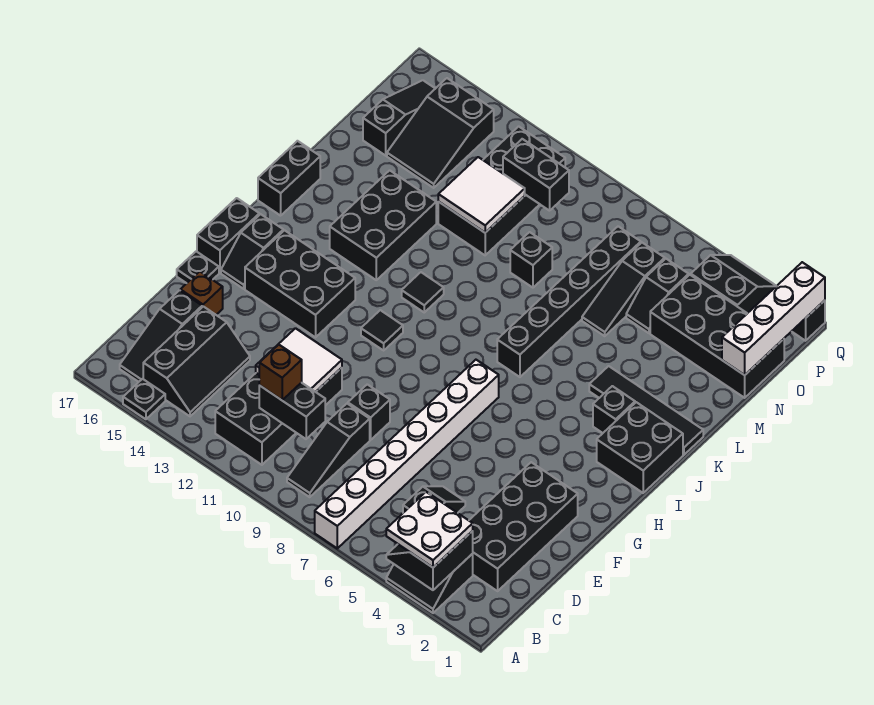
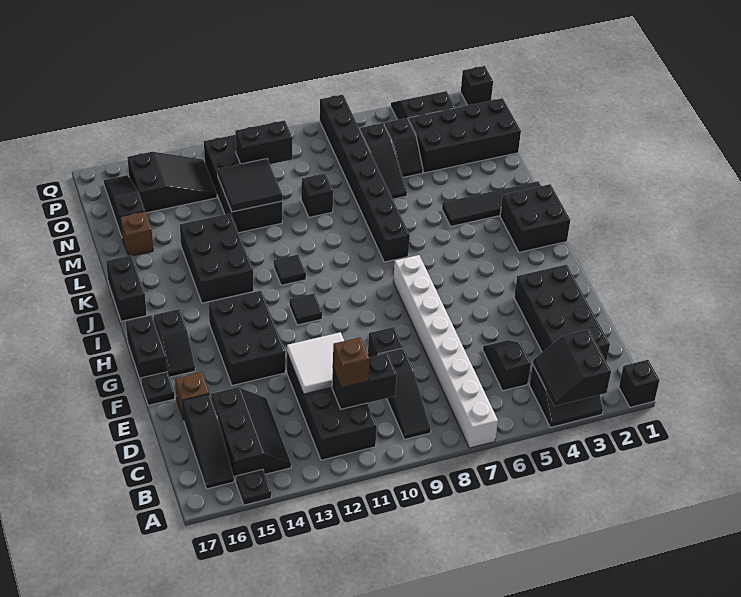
white plate A3:B4 level 3 -> none
black brick G13:H15 level 1 -> black brick F13:H14 level 1
black brick J3 level 1 -> black brick A1 level 1
black brick J7:O7 level 1 -> black brick J7:Q7 level 1
white tile M11:N12 level 2 -> black tile M11:N12 level 2
none -> brown brick M16 level 1
white brick N1:Q1 level 2 -> none
black slope N14:P15 level 1 top P -> black slope O13:P15 level 1 top 15

